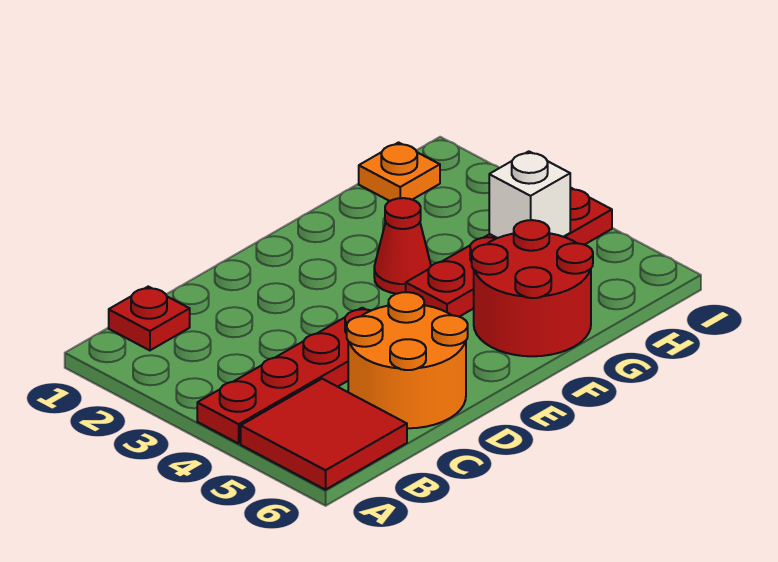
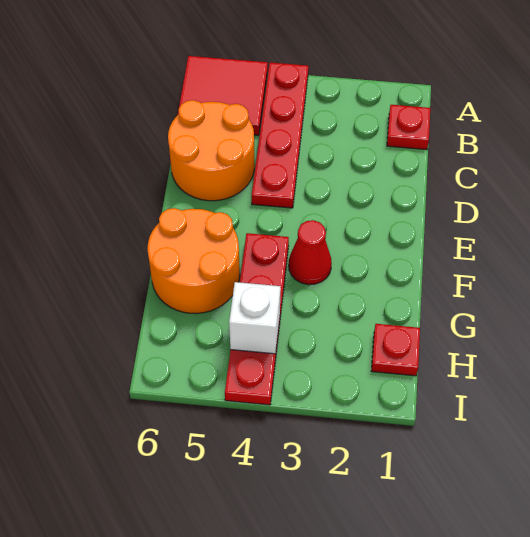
red round brick F5:G6 level 1 -> orange round brick F5:G6 level 1
orange plate H1 level 1 -> red plate H1 level 1

